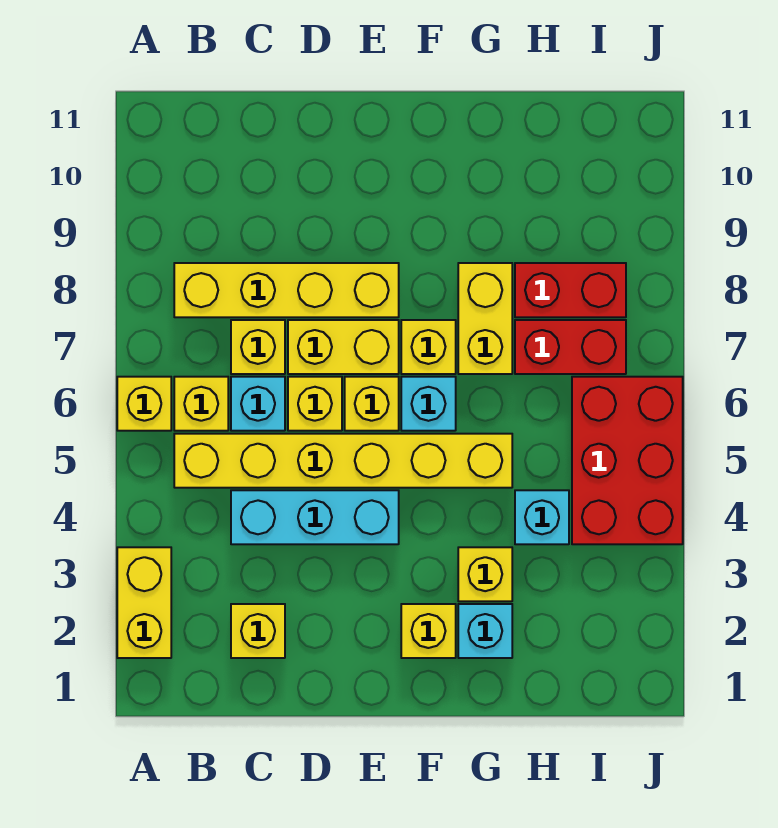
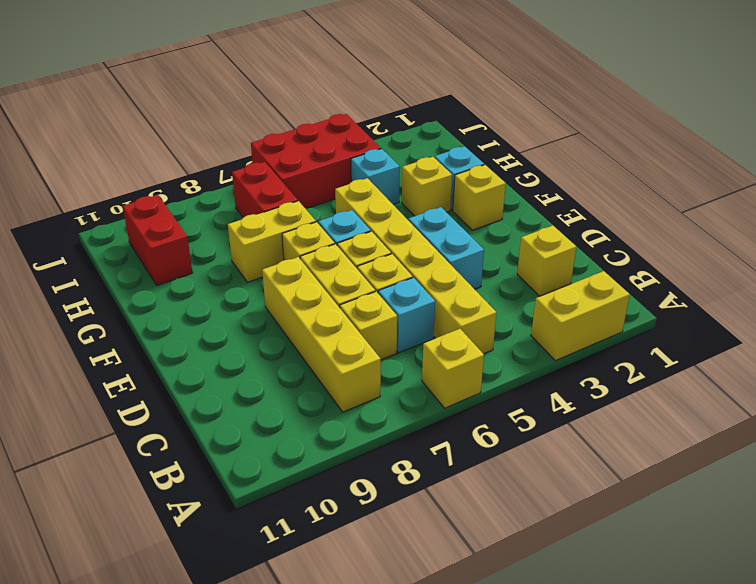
yellow brick B6 level 1 -> none
cyan brick C4:E4 level 1 -> cyan brick D4:E4 level 1
red brick H8:I8 level 1 -> red brick H10:I10 level 1

